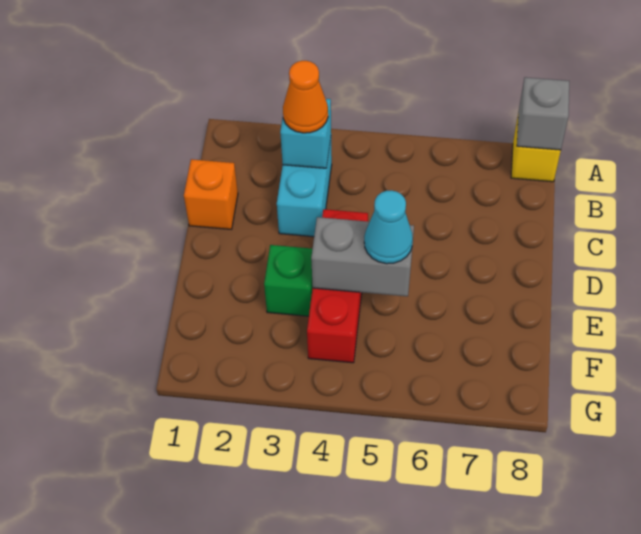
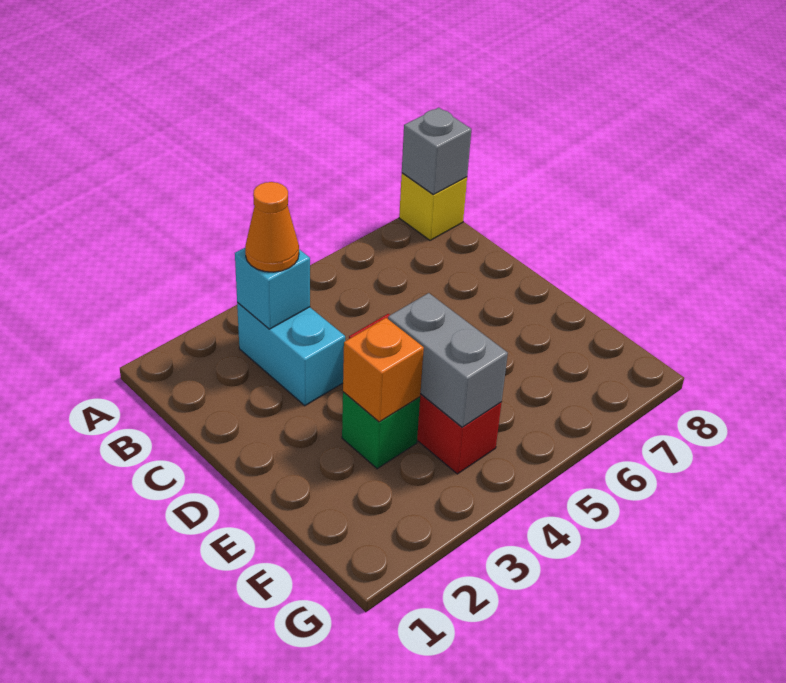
orange brick C1 level 1 -> orange brick E3 level 2
grey brick E4:E5 level 2 -> grey brick E4:F4 level 2
cyan cone E5 level 3 -> none

